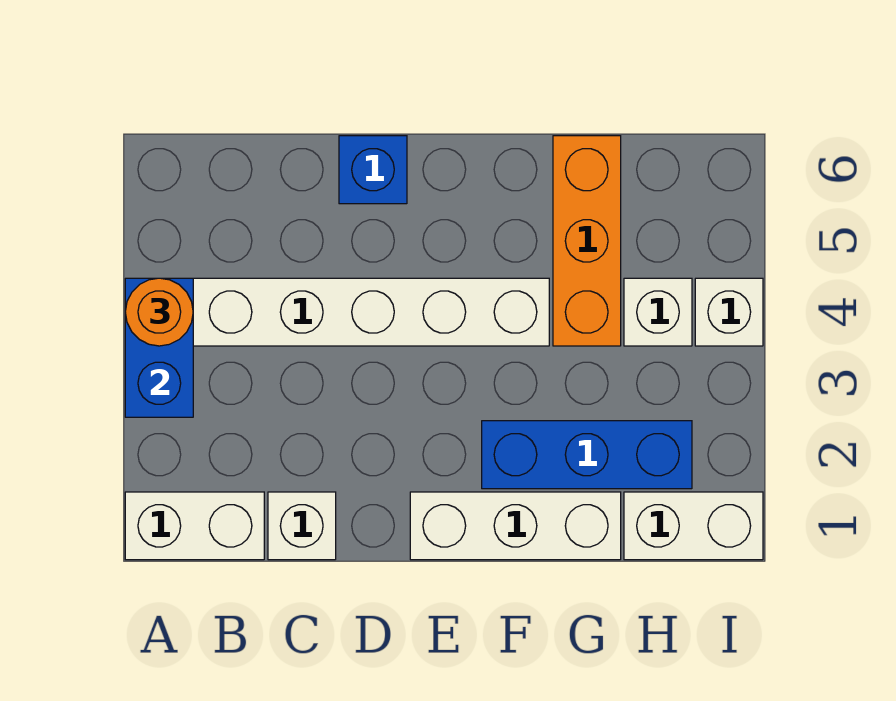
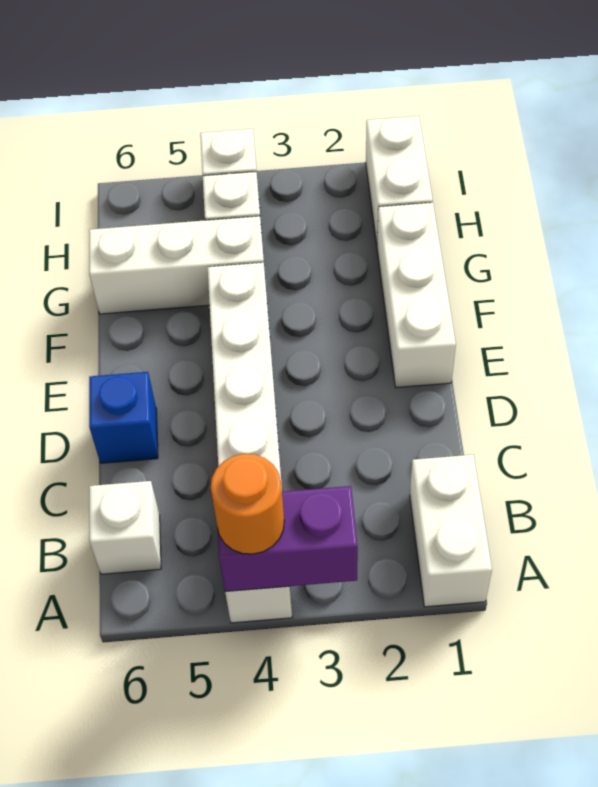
blue brick A3:A4 level 2 -> purple brick A3:A4 level 2
white brick C1 level 1 -> white brick B6 level 1
blue brick F2:H2 level 1 -> none
orange brick G4:G6 level 1 -> white brick G4:G6 level 1

